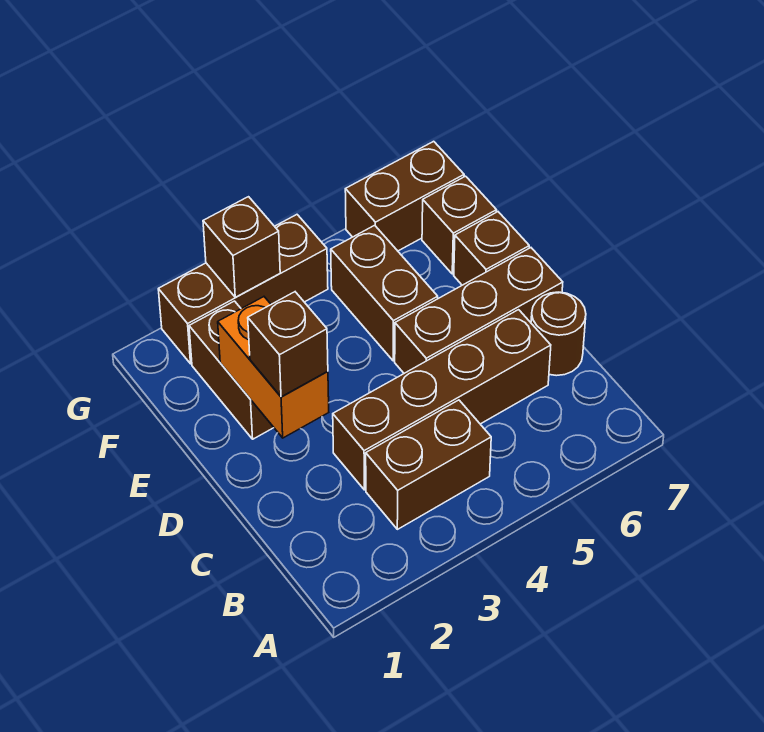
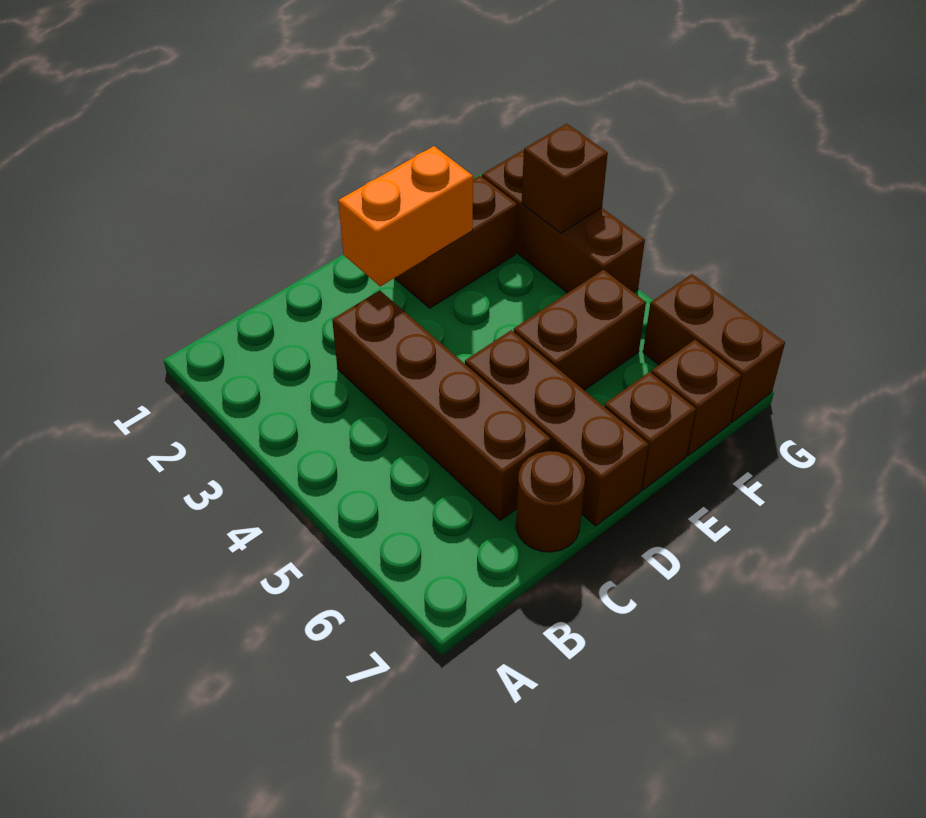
brown brick B3:B4 level 1 -> none
brown brick D2 level 3 -> none

